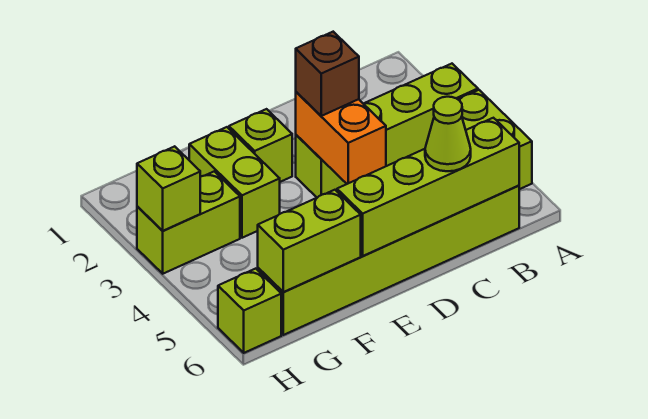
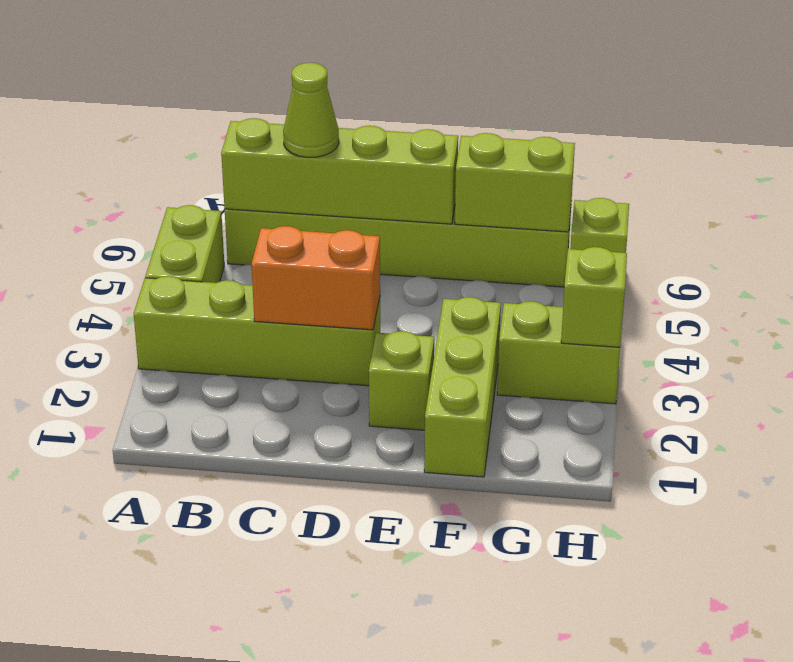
orange brick D3:D4 level 2 -> orange brick C3:D3 level 2
brown brick D3 level 3 -> none
lime brick F2:F3 level 1 -> lime brick F1:F3 level 1

